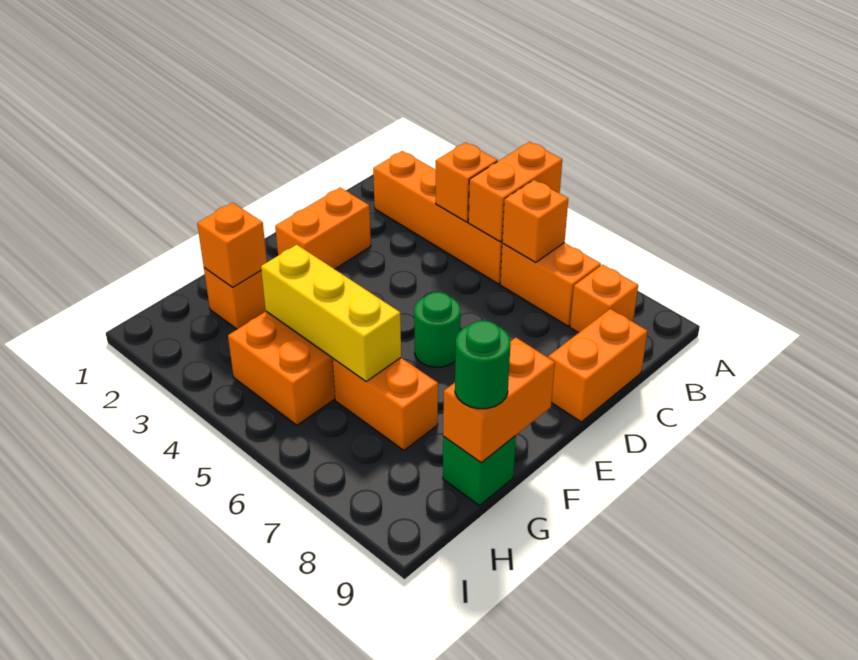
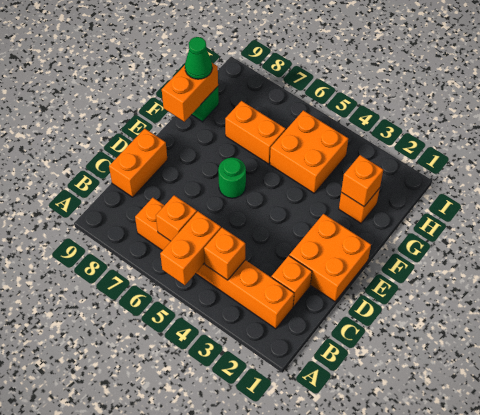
orange brick B8 level 1 -> orange brick C2 level 1
orange brick D2:E2 level 1 -> orange brick D1:E2 level 1
yellow brick G4:G6 level 2 -> none
green round brick G9 level 3 -> green cone G9 level 3

